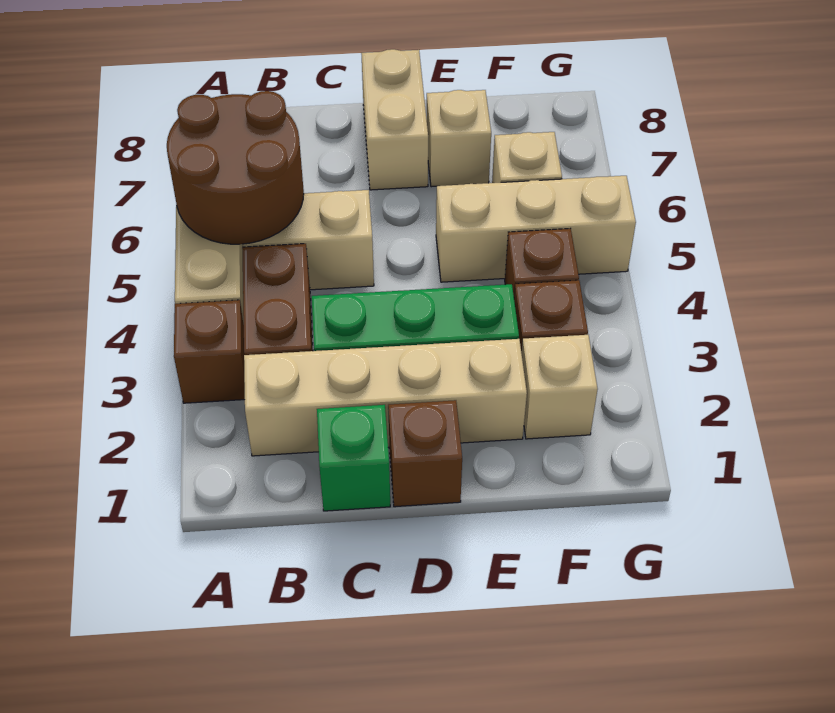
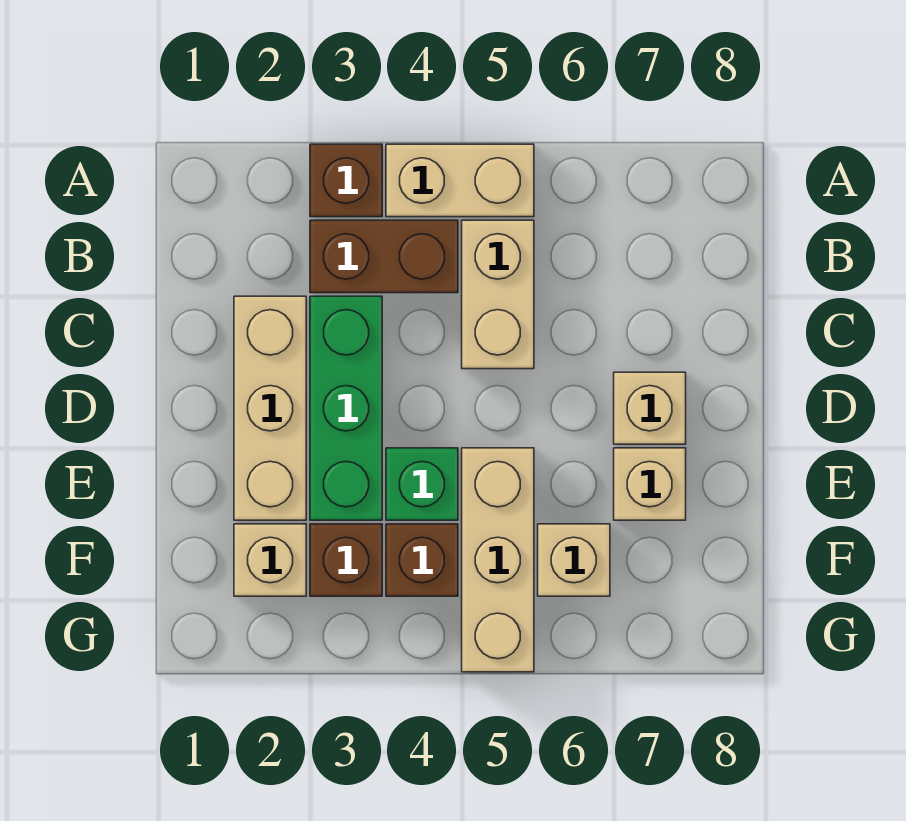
brown round brick A5:B6 level 2 -> none
tan brick B2:E2 level 1 -> tan brick C2:E2 level 1
green brick C1 level 1 -> green brick E4 level 1
brown brick D1 level 1 -> none
tan brick D7:D8 level 1 -> tan brick D7 level 1

